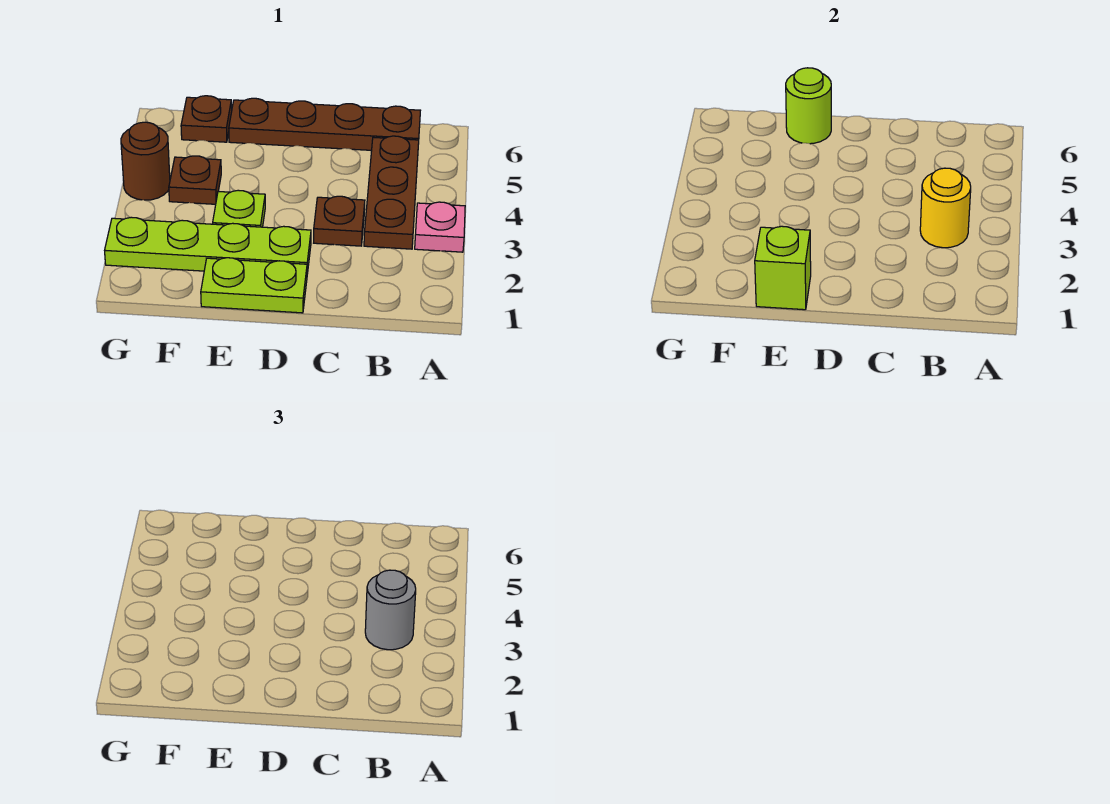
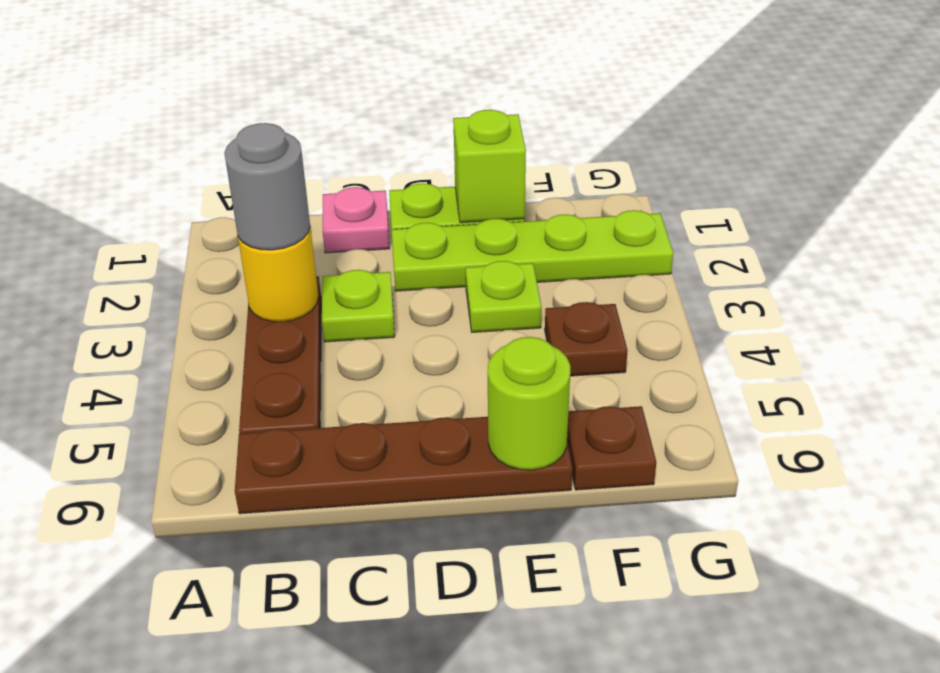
pink plate A3 level 1 -> pink plate C1 level 1
brown plate C3 level 1 -> lime plate C3 level 1
brown round brick G4 level 1 -> none

